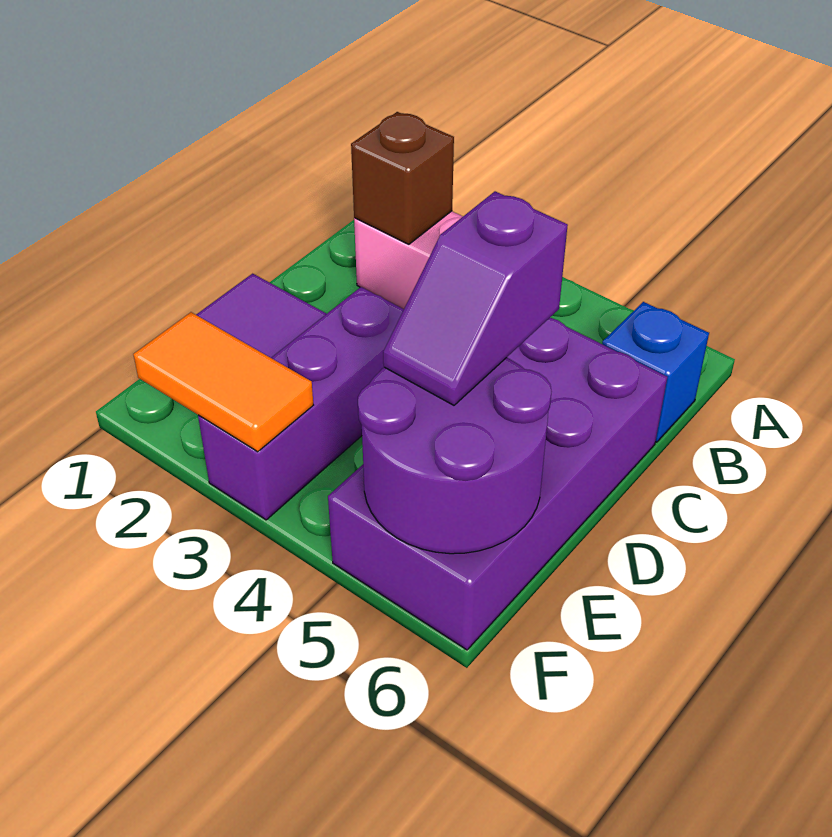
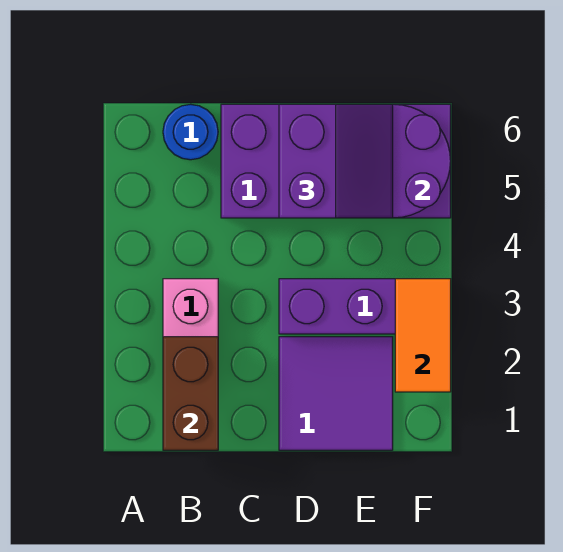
brown brick B2 level 2 -> brown brick B1:B2 level 2
blue brick B6 level 1 -> blue round brick B6 level 1
purple slope D5:E5 level 3 top D -> purple slope D5:E6 level 3 top D

